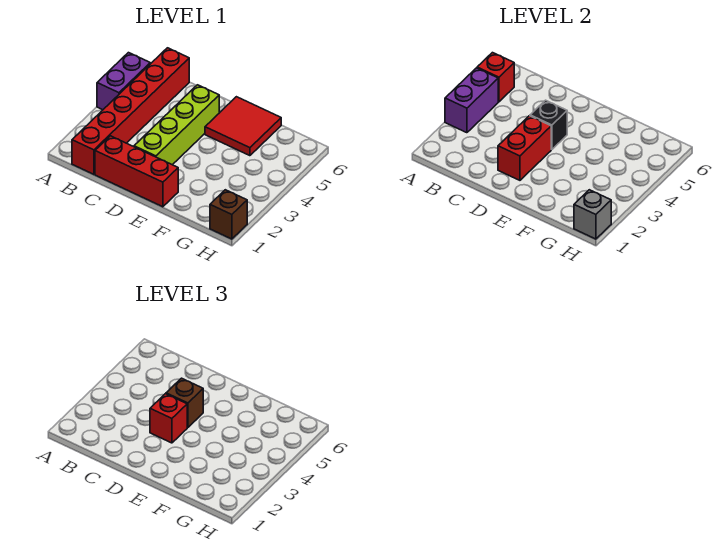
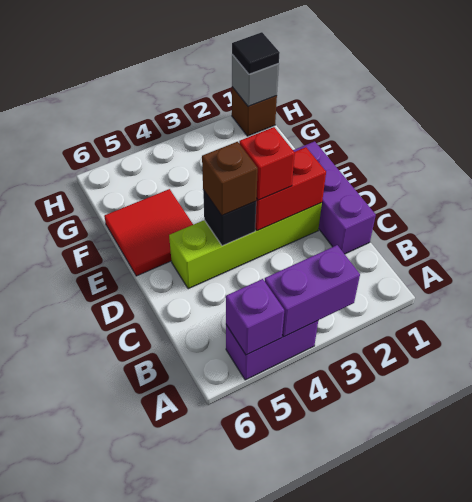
red brick A5 level 2 -> purple brick A5 level 2
red brick B1:B6 level 1 -> none
red brick C1:E1 level 1 -> purple brick C1:E1 level 1
none -> black tile H1 level 3

